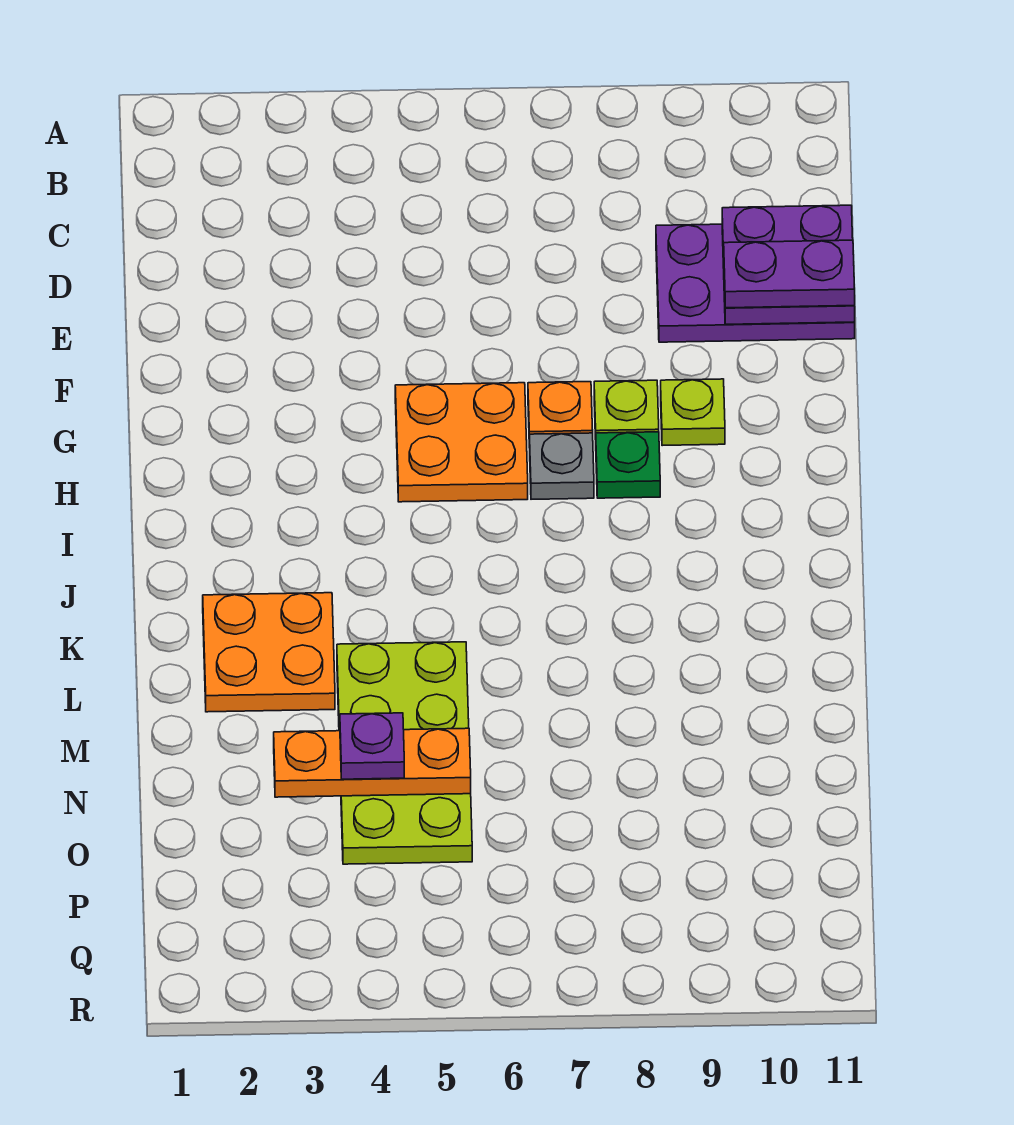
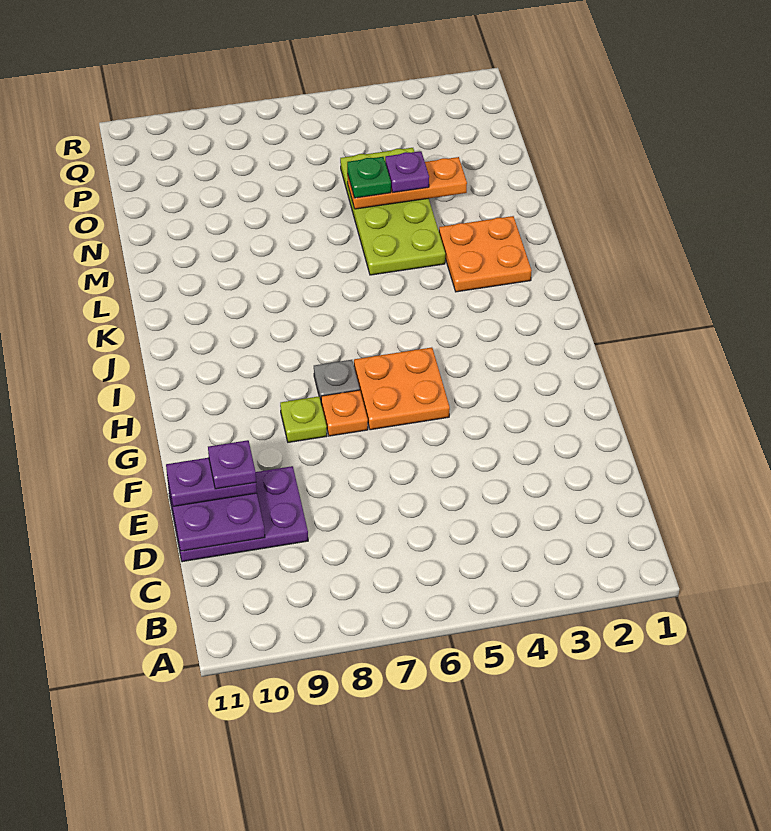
none -> purple plate E10 level 4
lime plate G9 level 1 -> none
green plate H8 level 1 -> green plate N5 level 3

